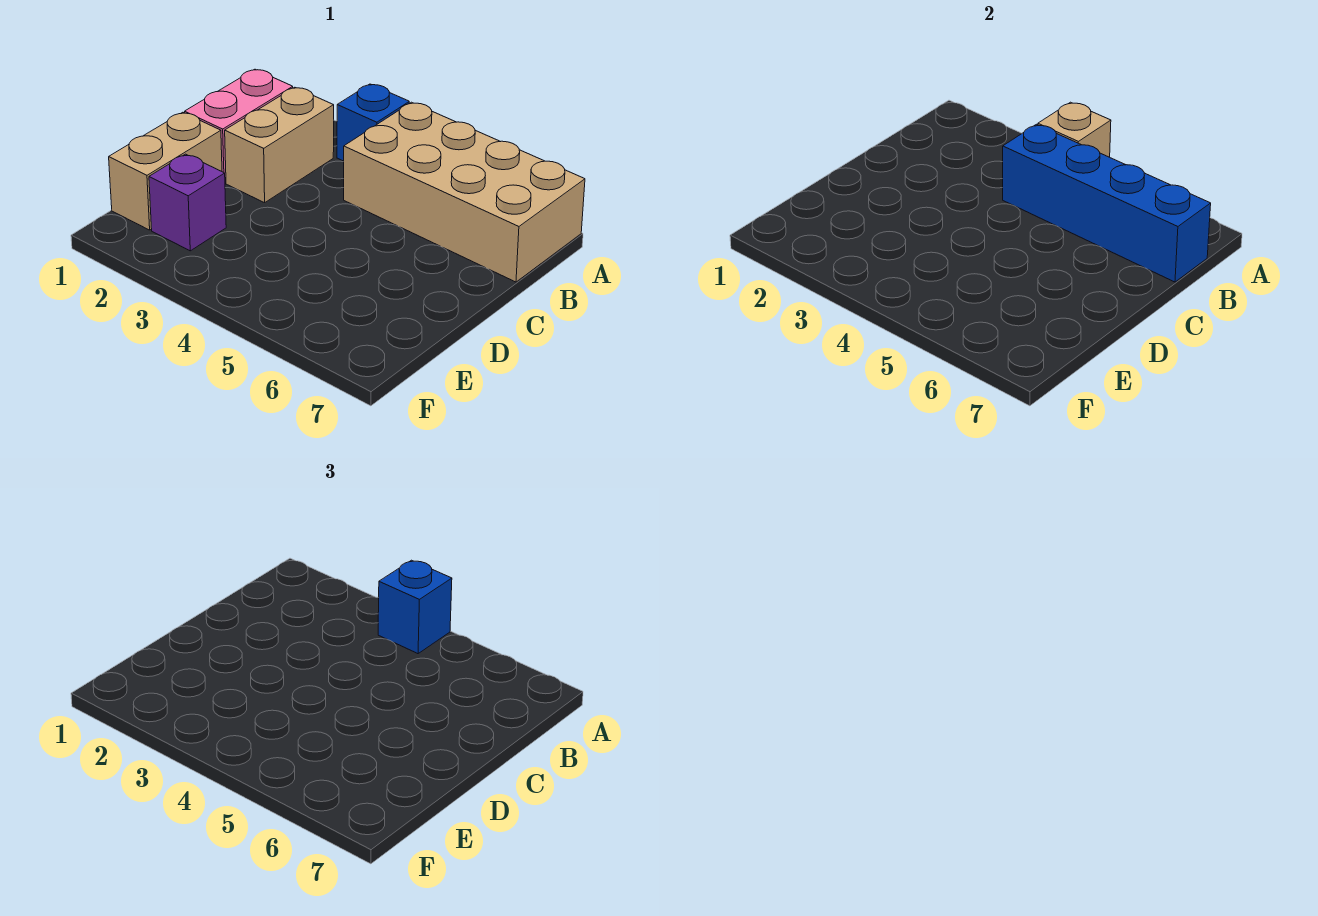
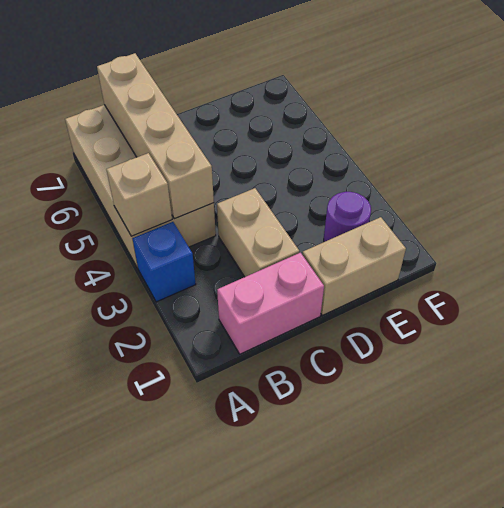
blue brick A4 level 3 -> none
tan brick B2:C2 level 1 -> tan brick C2:C3 level 1
blue brick B4:B7 level 2 -> tan brick B4:B7 level 2
purple brick E2 level 1 -> purple round brick E2 level 1

